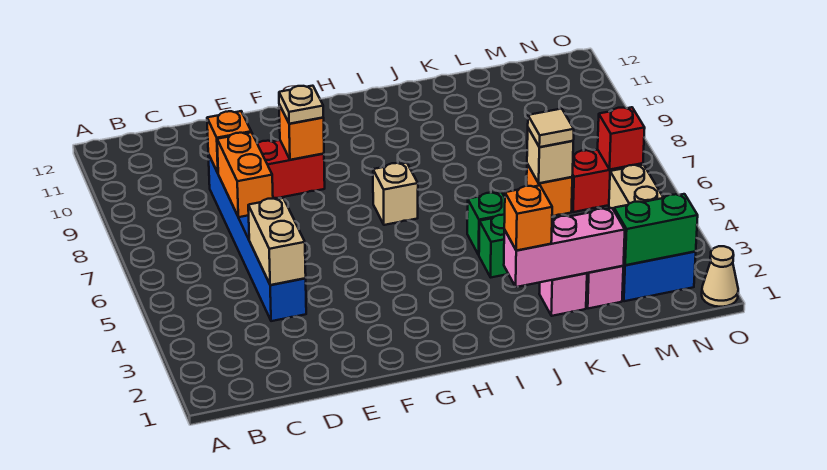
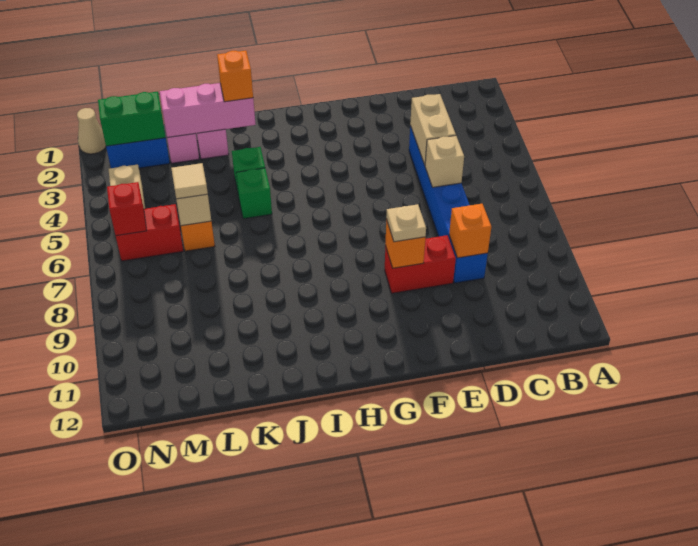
orange brick D7:D8 level 2 -> none
tan brick H7 level 1 -> tan brick D6 level 2

